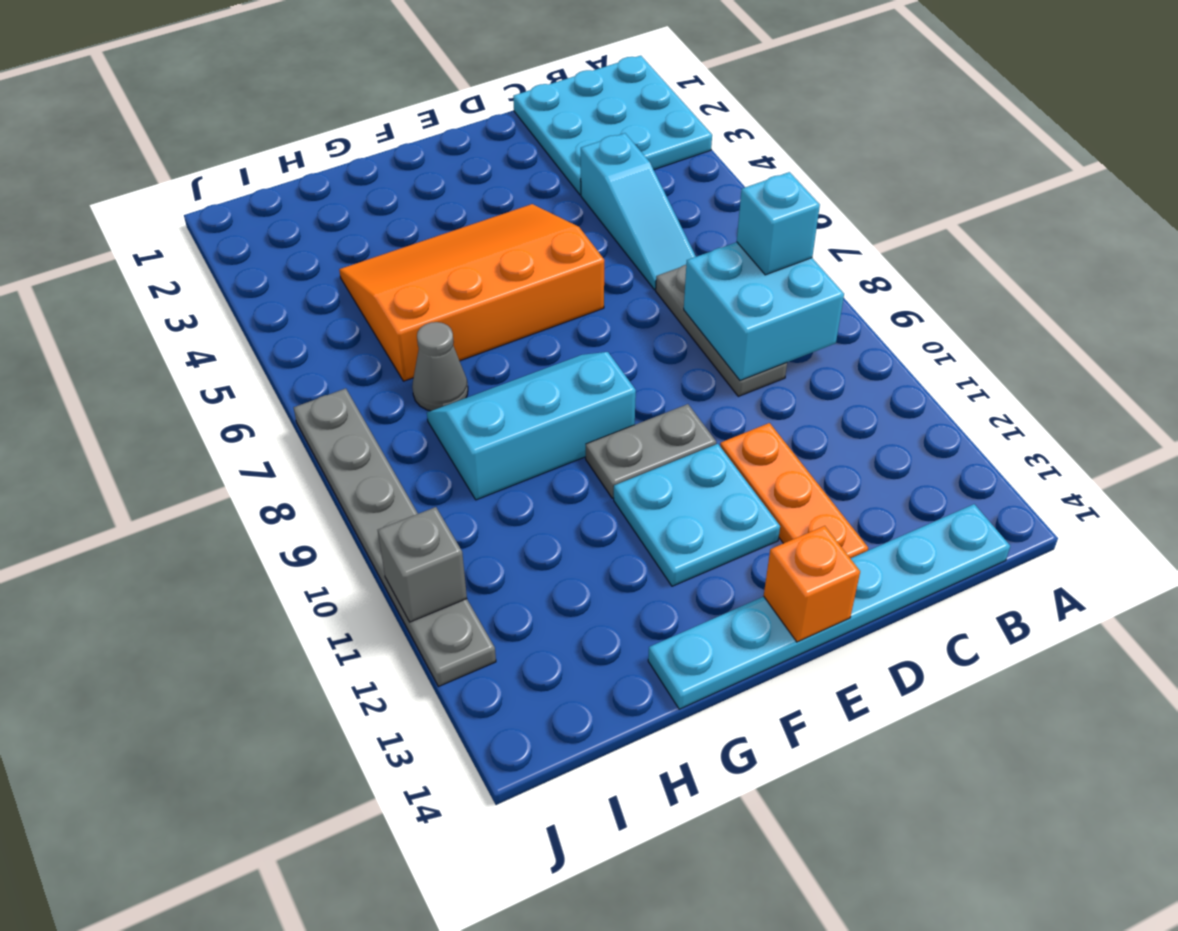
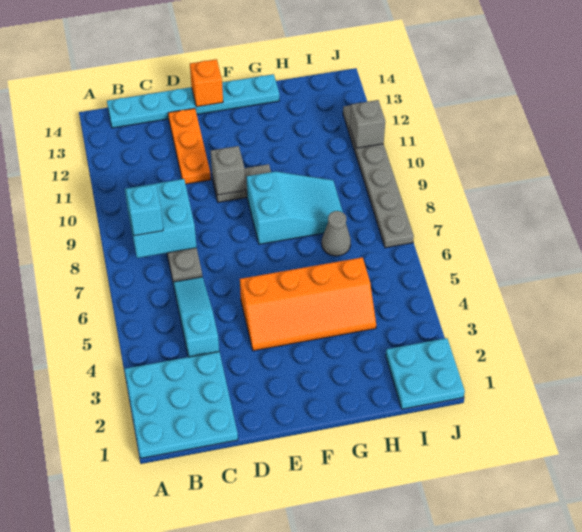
orange slope E4:H6 level 1 top 6 -> orange slope E4:H5 level 1 top 5
none -> grey brick E10 level 2
cyan plate E11:F12 level 1 -> cyan plate I1:J2 level 1
cyan slope F8:H9 level 1 top 9 -> cyan slope F8:H9 level 1 top F

